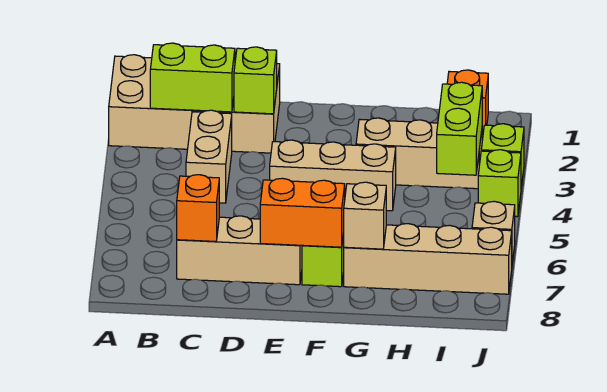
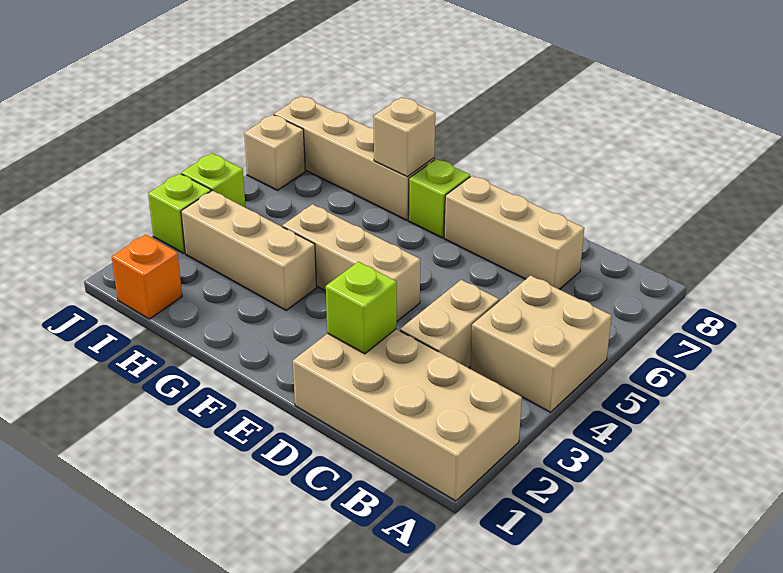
none -> tan brick A4:B5 level 1
lime brick B2:C2 level 2 -> none
orange brick C7 level 2 -> none
orange brick E7:F7 level 2 -> none
lime brick I3:I4 level 2 -> none

